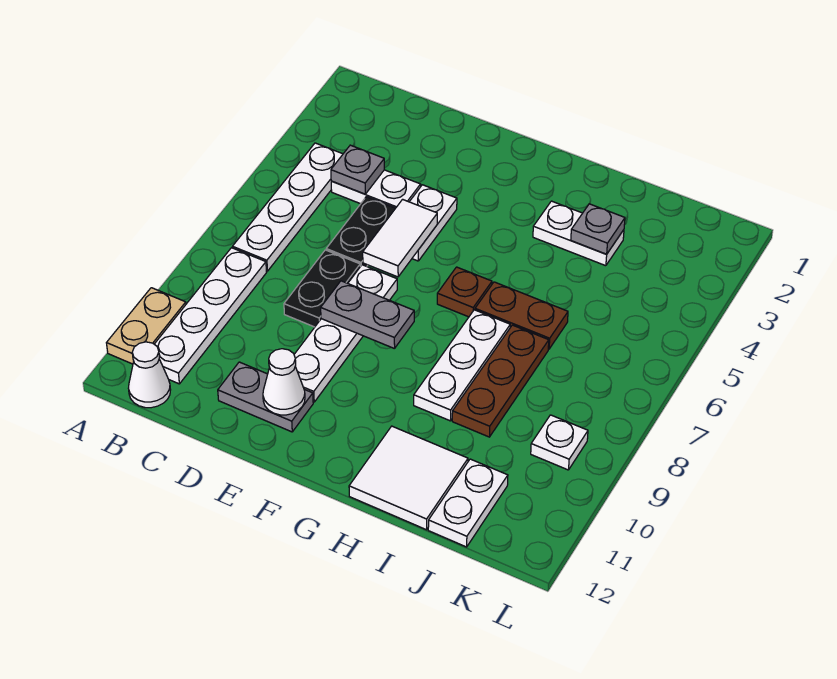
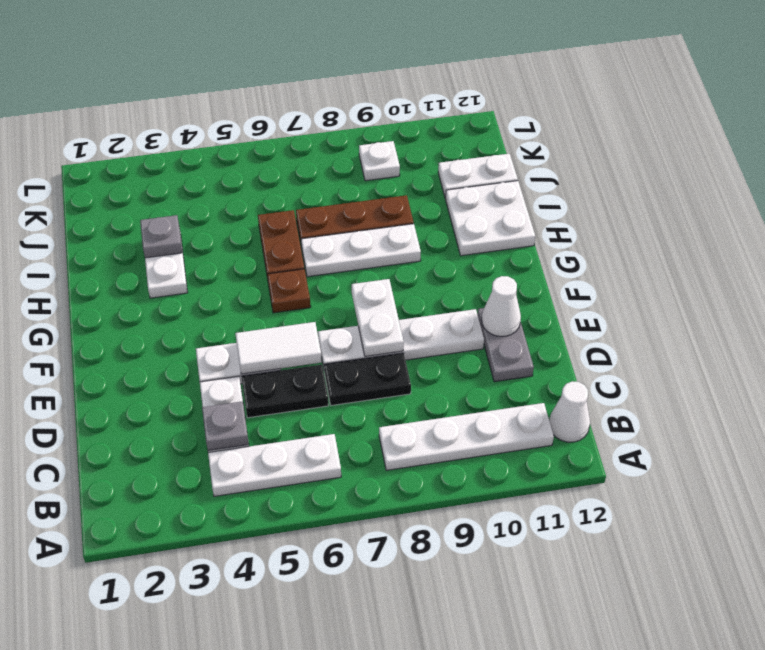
tan plate A10:A11 level 1 -> none
white plate B4:B7 level 1 -> white plate B4:B6 level 1
grey plate E8:F8 level 2 -> white plate E8:F8 level 2
white tile H11:I12 level 1 -> white plate H11:I12 level 1

